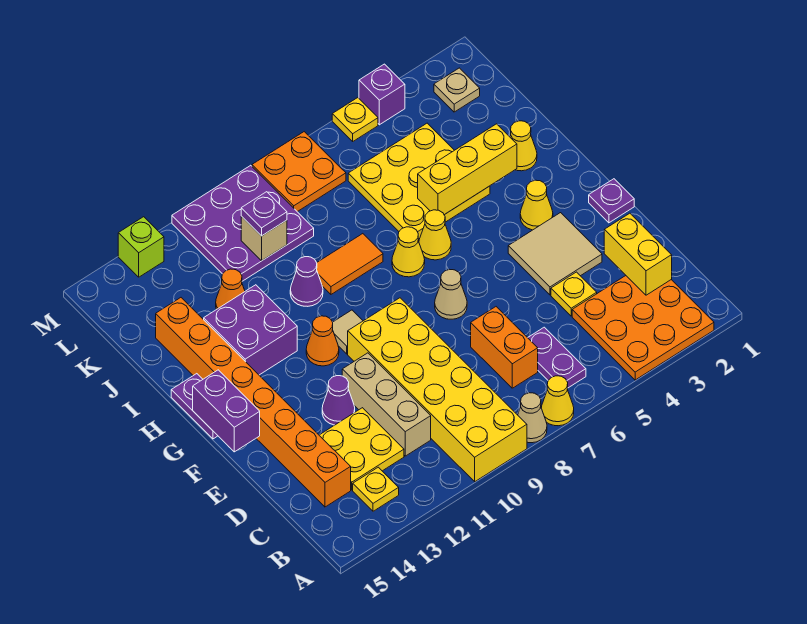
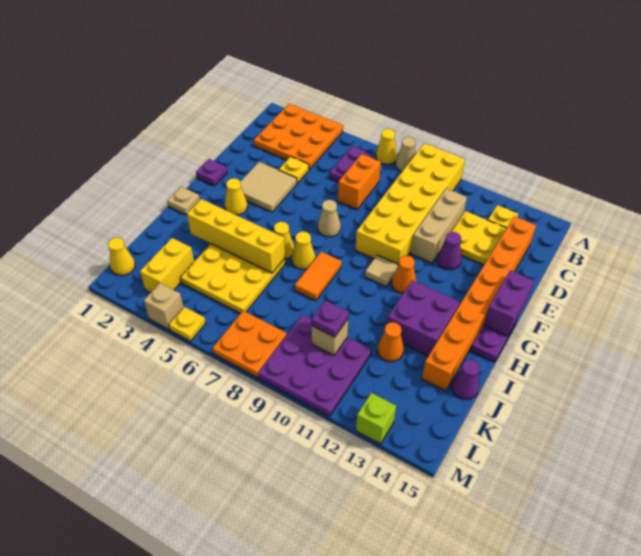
yellow brick C2:D2 level 2 -> yellow brick K3:L3 level 1
yellow cone I2 level 1 -> yellow cone L1 level 1
yellow brick I3:I5 level 2 -> yellow brick I3:I6 level 2
orange tile I8:I9 level 1 -> orange tile H8:I8 level 1
purple cone I10 level 1 -> purple cone J15 level 1
tan plate L2 level 1 -> tan plate H1 level 1
purple brick M4 level 1 -> tan brick M4 level 1

